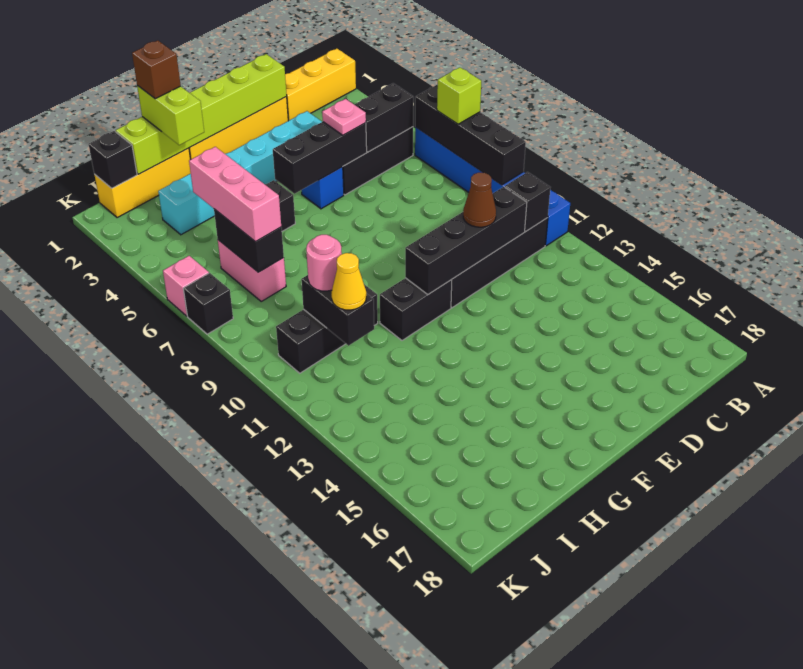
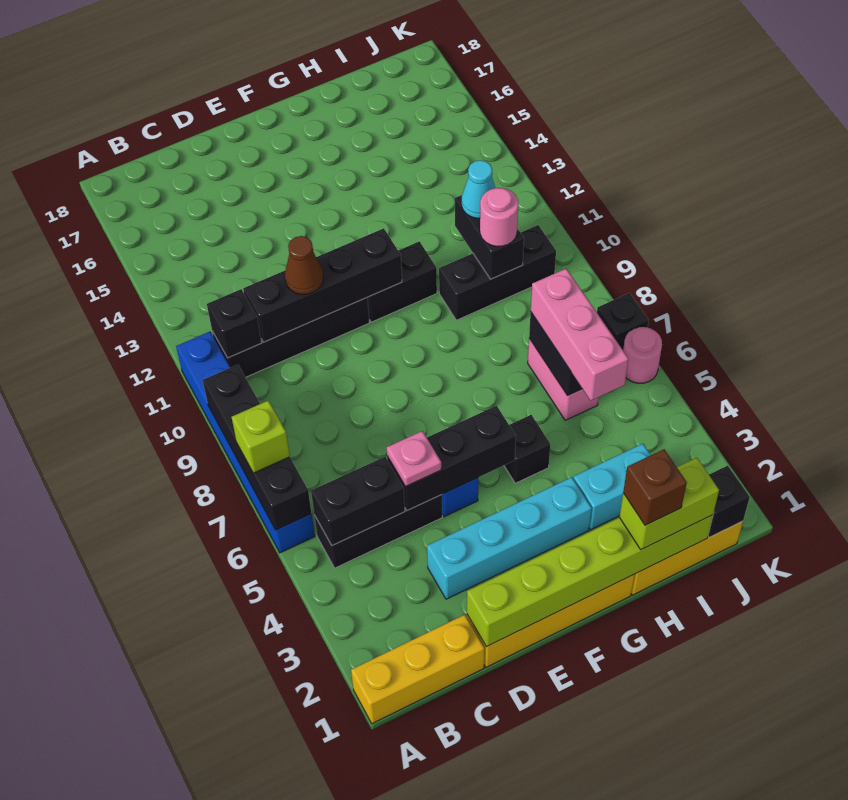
lime brick H1:H2 level 3 -> lime brick H1:I1 level 3
yellow cone I11 level 3 -> cyan cone I11 level 3
pink brick K6 level 1 -> pink round brick K6 level 1

